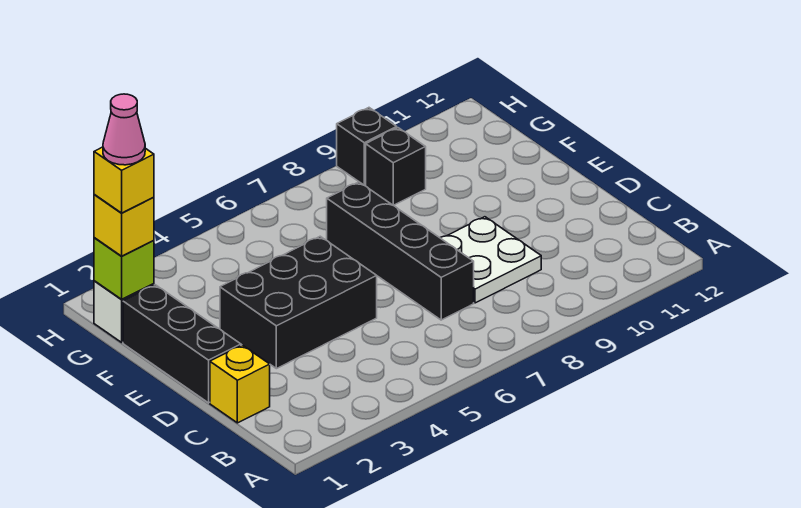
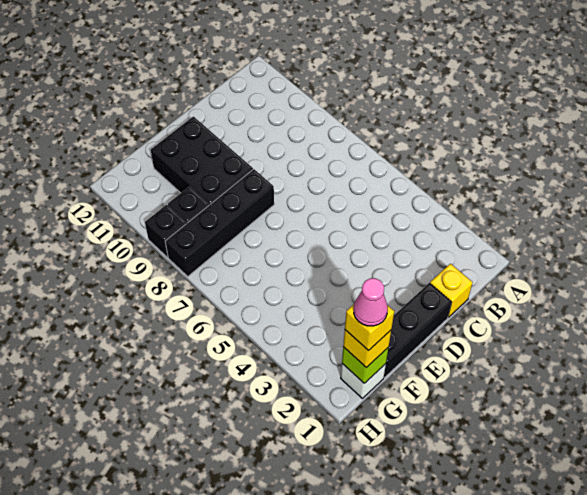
black brick C7:F7 level 1 -> black brick E8:H8 level 1
white plate C8:D9 level 1 -> none
black brick D3:E5 level 1 -> black brick E9:F11 level 1

